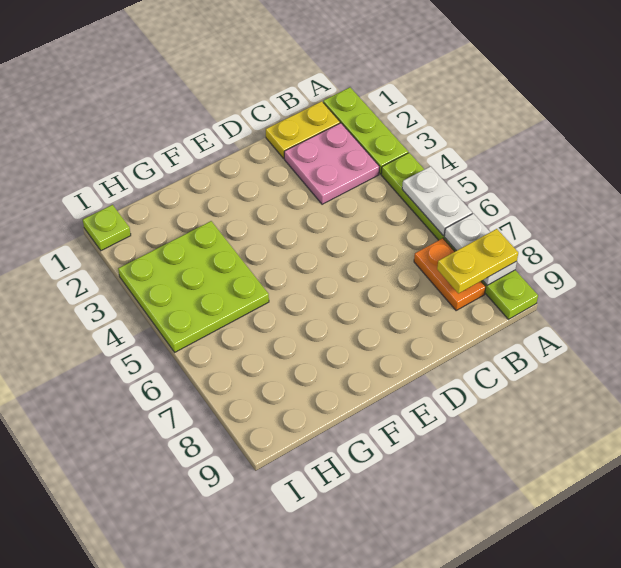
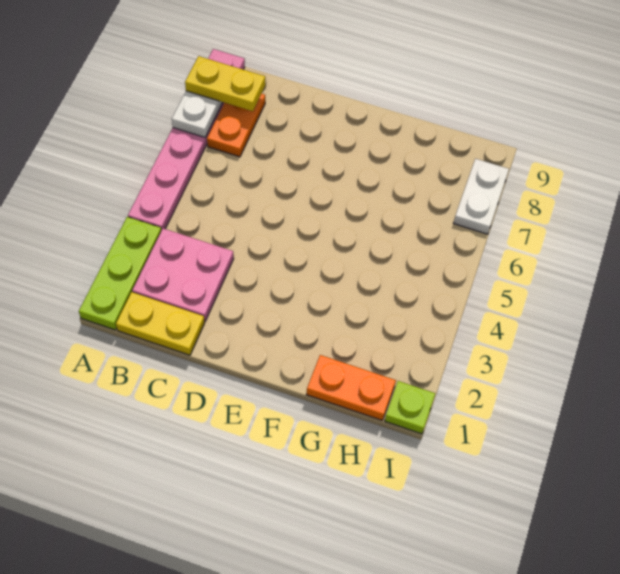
lime plate A4:A9 level 1 -> pink plate A4:A9 level 1
white plate A5:A6 level 2 -> white plate I7:I8 level 1
none -> orange plate G1:H1 level 1
lime plate G3:I5 level 1 -> none

